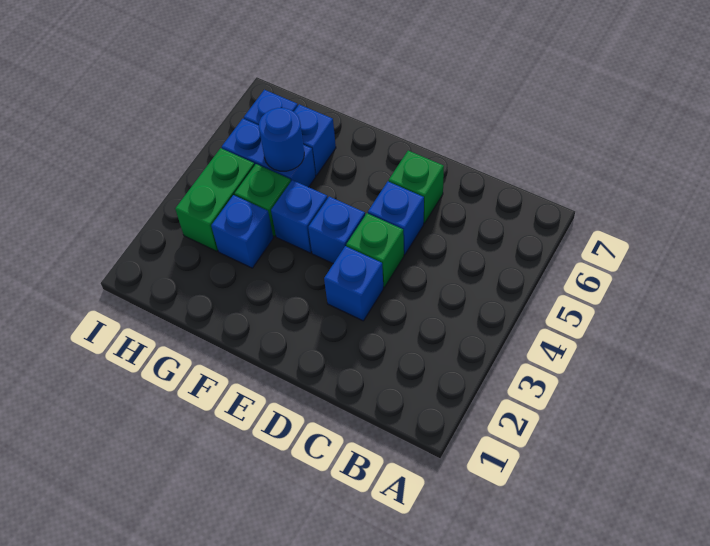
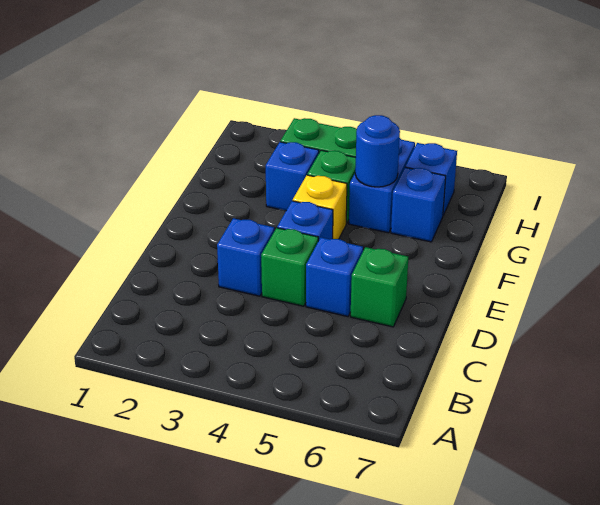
blue brick F4 level 1 -> yellow brick F4 level 1

